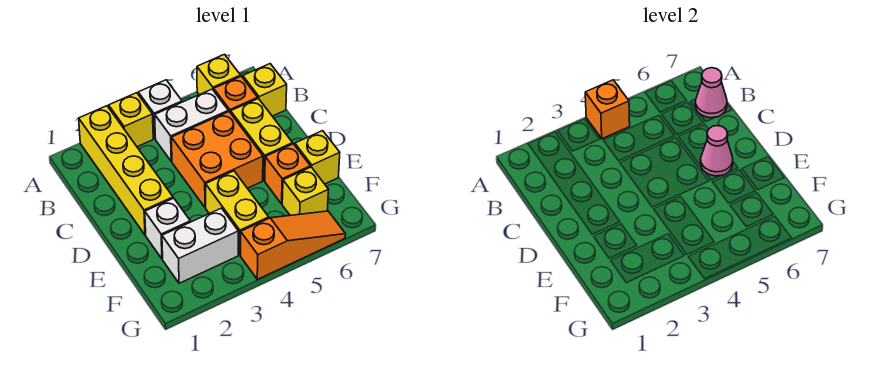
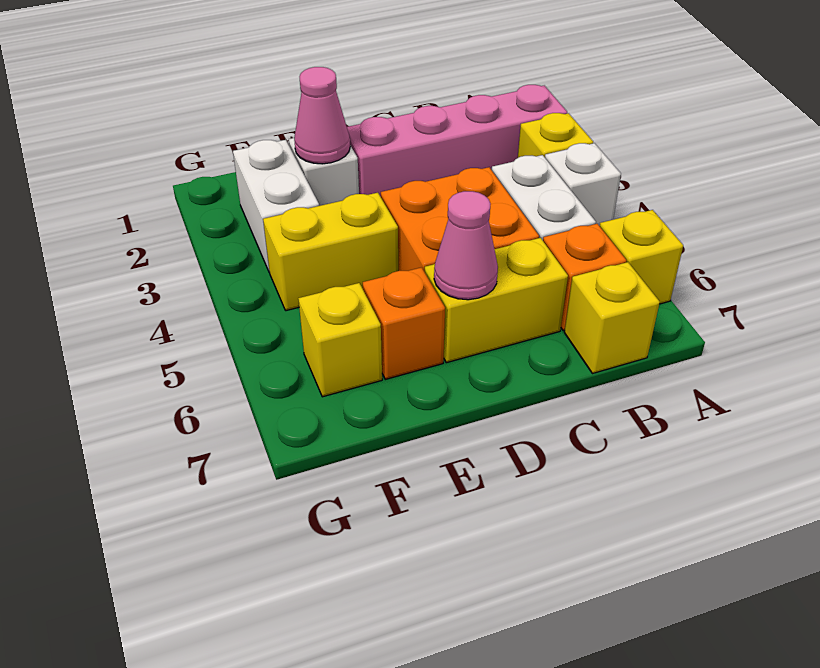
yellow brick A2:D2 level 1 -> pink brick A2:D2 level 1
orange brick A4 level 2 -> none
pink cone B7 level 2 -> pink cone E2 level 2
yellow brick E7 level 1 -> none
orange slope G4:G6 level 1 top 4 -> none

